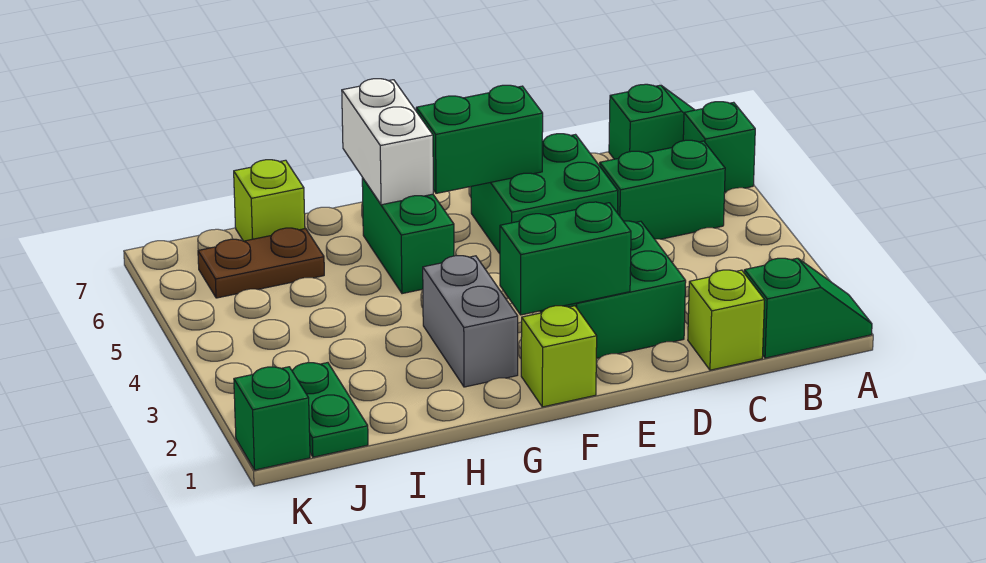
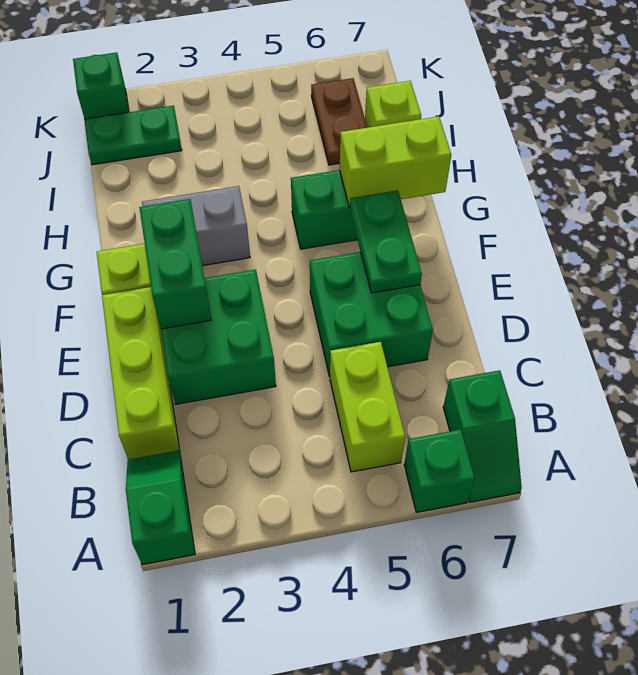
green slope A1:B1 level 1 top B -> green slope A1:B1 level 1 top A
green brick B5:C5 level 1 -> lime brick B5:C5 level 1
lime brick C1 level 1 -> lime brick C1:E1 level 1
green brick E6:F6 level 2 -> green plate E6:F6 level 2
white brick G6:G7 level 2 -> lime brick G6:G7 level 2

